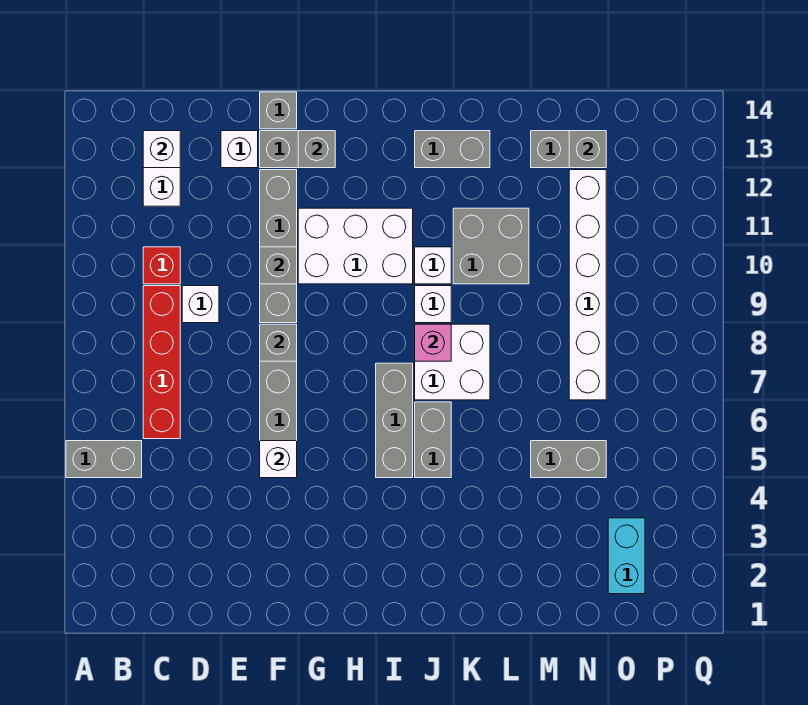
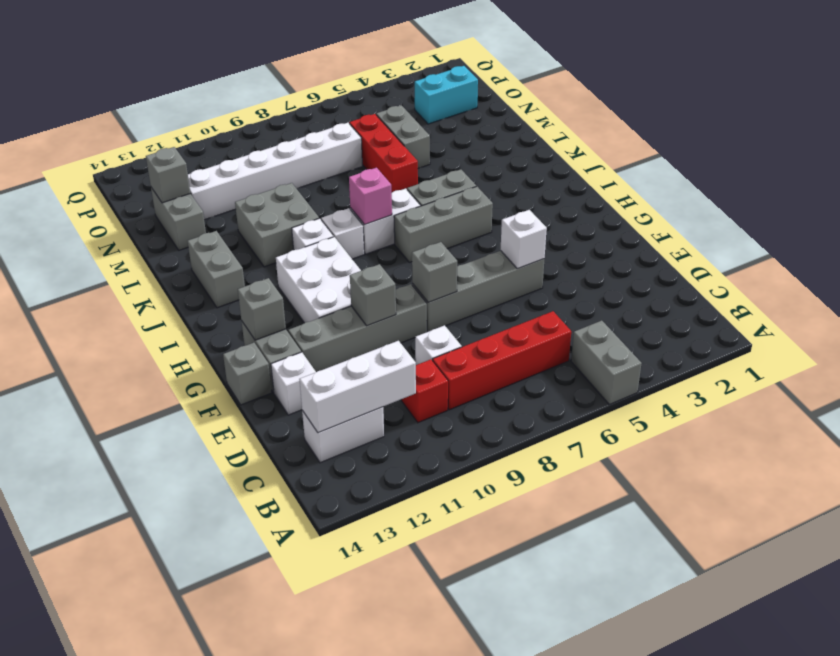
white brick C13 level 2 -> white brick C11:C13 level 2
white brick J7:K8 level 1 -> white brick J7:J8 level 1
none -> red brick L6:N6 level 1

